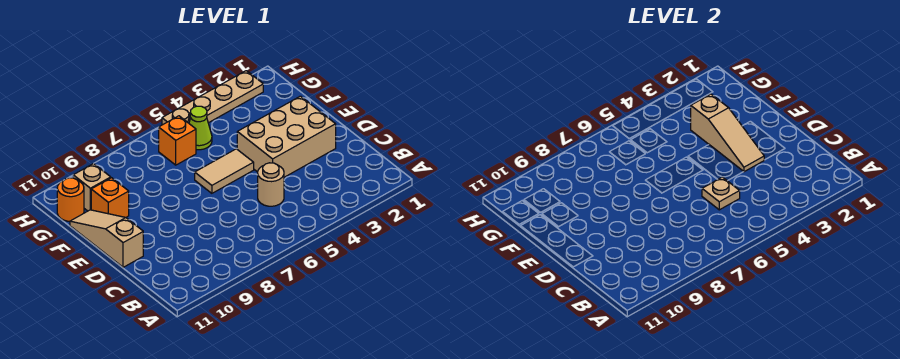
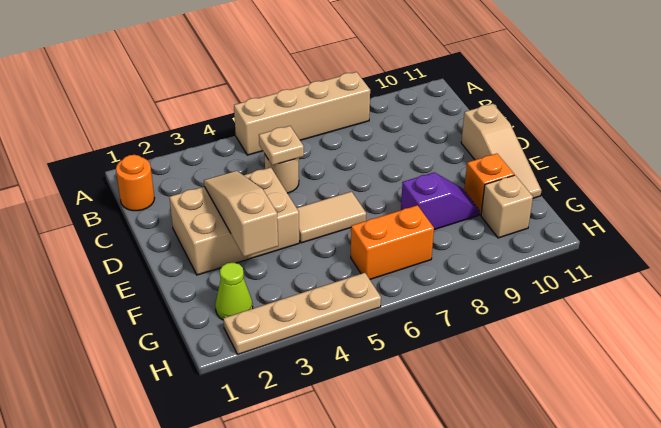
none -> tan brick A5:A8 level 1
none -> purple slope F8:F9 level 1 top 8
lime cone G5 level 1 -> lime cone G2 level 1
orange brick G6 level 1 -> orange brick G6:G7 level 1
orange round brick G11 level 1 -> orange round brick B1 level 1

